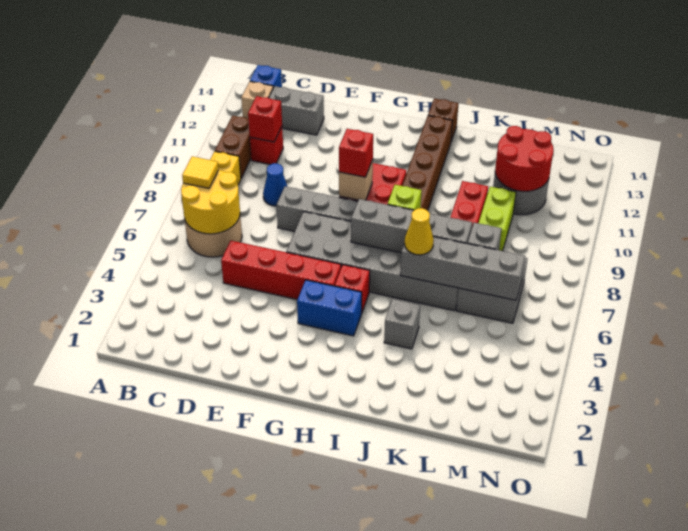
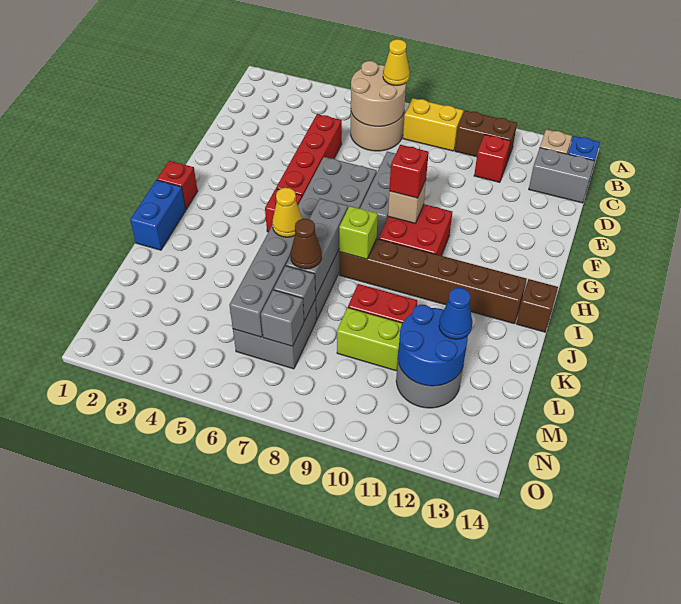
yellow round brick B6:C7 level 2 -> tan round brick B6:C7 level 2
yellow tile B7 level 3 -> yellow cone B7 level 3
red brick C11 level 2 -> red brick H1 level 1
grey brick C13:D13 level 1 -> grey brick C13:C14 level 1
blue cone D9 level 1 -> blue cone L12 level 3
blue brick G4:H4 level 1 -> blue brick I1:J1 level 1
grey brick H7:K7 level 2 -> grey brick I7:K7 level 2
grey brick J4 level 1 -> grey brick M7 level 2
none -> brown cone K7 level 3
red round brick L11:M12 level 2 -> blue round brick L11:M12 level 2

